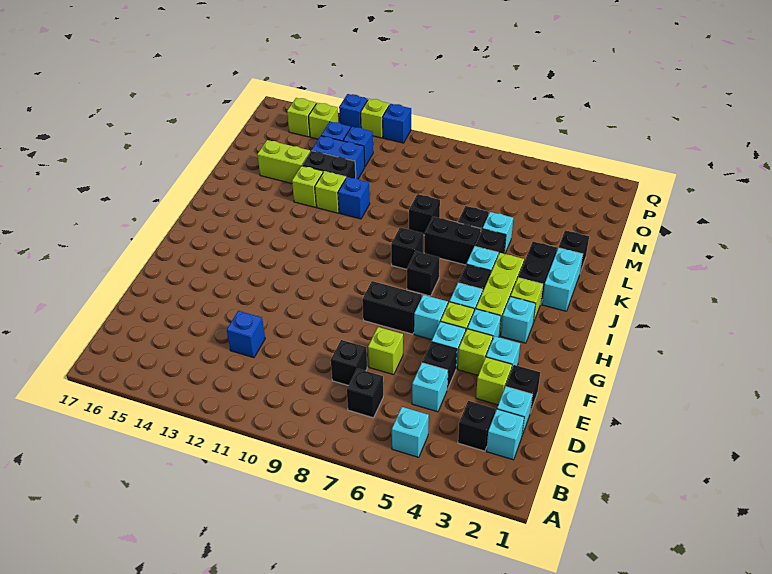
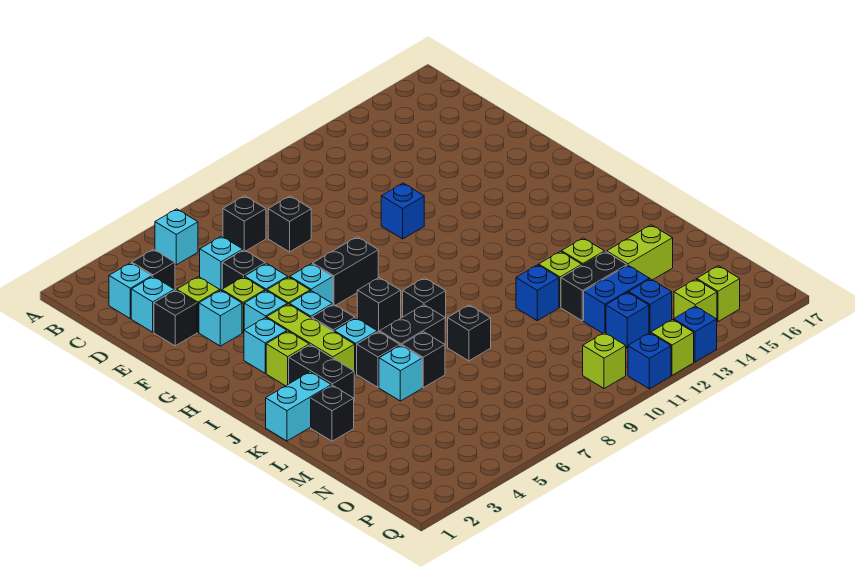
blue brick D12 level 1 -> blue brick F11 level 1
lime brick E7 level 1 -> lime brick P10 level 1
cyan brick J2:K2 level 1 -> cyan brick K1:K2 level 1

